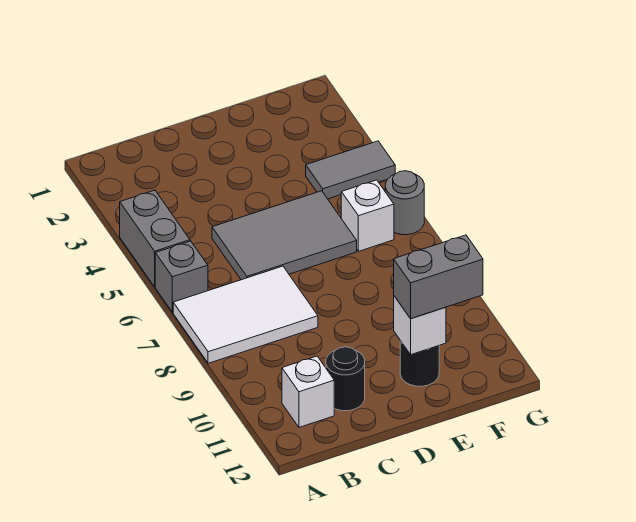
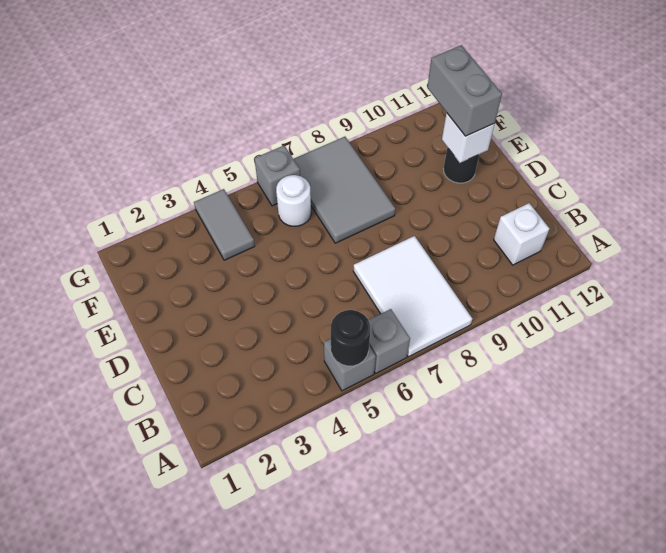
grey brick A4:A5 level 1 -> grey brick A5 level 1
grey tile C5:E6 level 1 -> grey tile E7:G8 level 1
black round brick C11 level 1 -> black round brick A5 level 2
white brick F6 level 1 -> white round brick F6 level 1
grey round brick G6 level 1 -> grey brick G6 level 1

